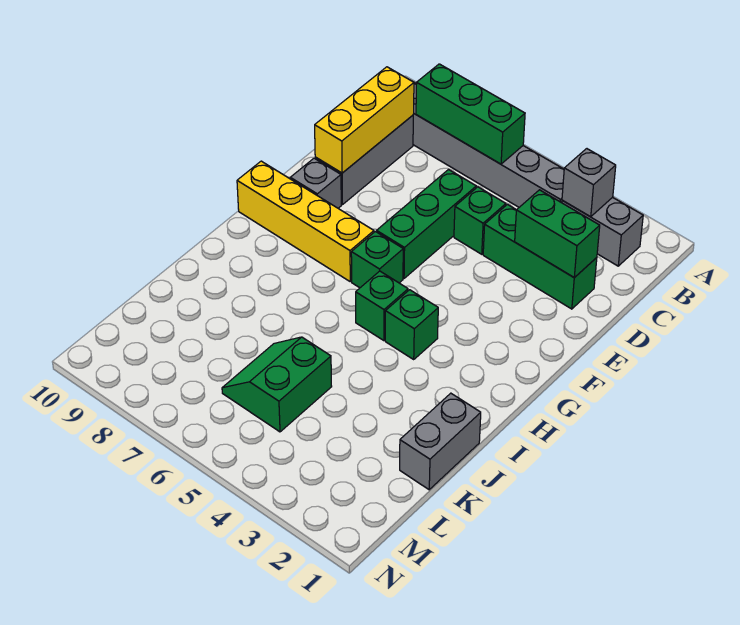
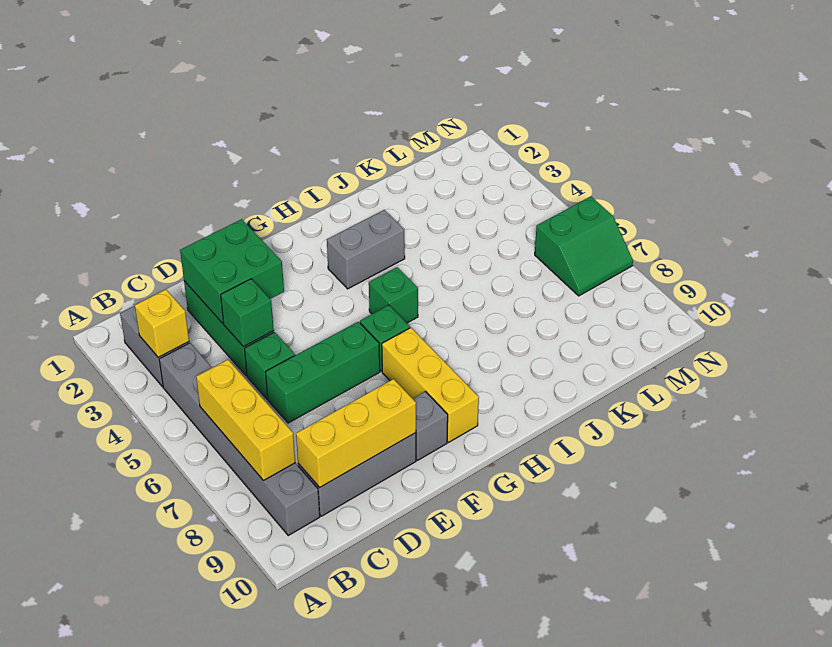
grey brick B3 level 2 -> yellow brick B3 level 2
green brick B6:B8 level 2 -> yellow brick B6:B8 level 2
green brick D2:D3 level 2 -> green brick D2:E3 level 2
yellow brick G7:G10 level 1 -> yellow brick G7:G9 level 1
green brick H4 level 1 -> green brick D4 level 2
grey brick J1:K1 level 1 -> grey brick H3:I3 level 1
green slope K5:L6 level 1 top 5 -> green slope M6:N7 level 1 top 6

